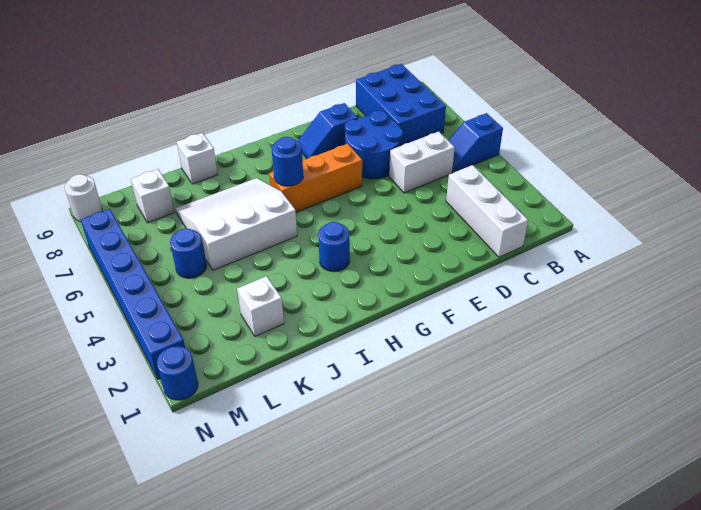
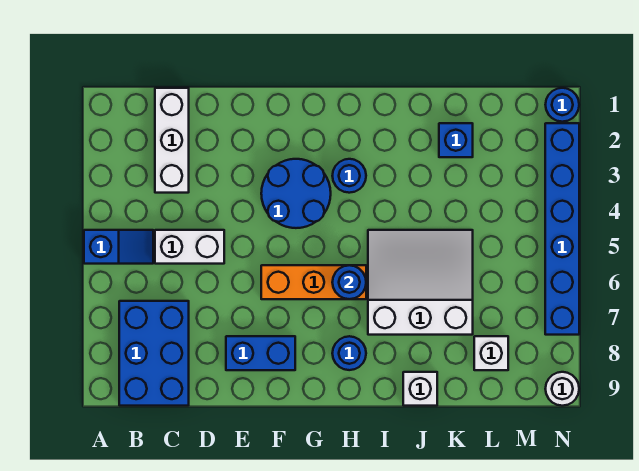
blue round brick D6:E7 level 1 -> blue round brick F3:G4 level 1
blue slope E8:F8 level 1 top E -> blue brick E8:F8 level 1
white slope I5:K7 level 1 top 5 -> white slope I5:K7 level 1 top 7
white brick K2 level 1 -> blue brick K2 level 1
blue round brick L5 level 1 -> blue round brick H8 level 1

